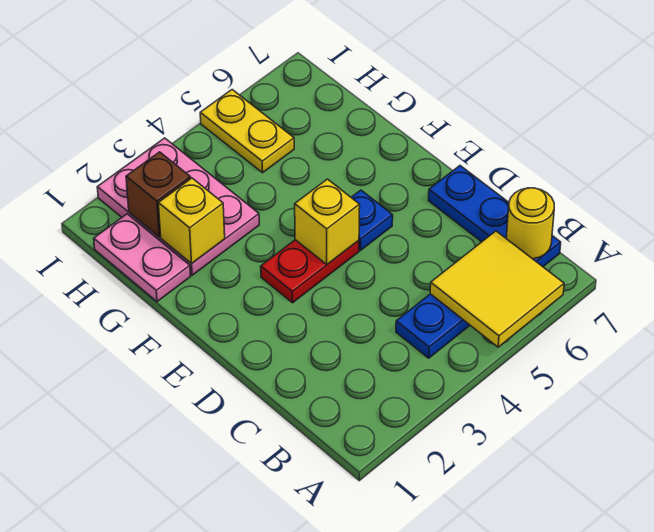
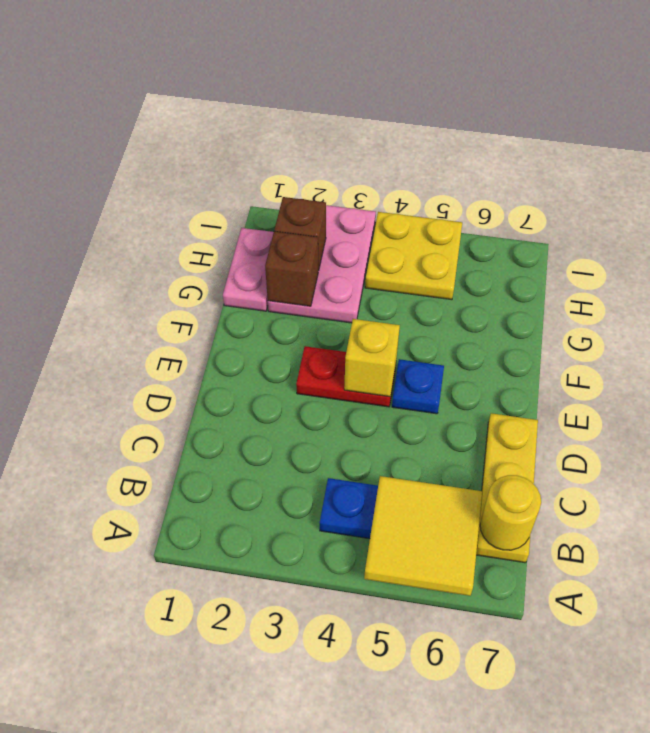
blue plate B7:D7 level 1 -> yellow plate B7:D7 level 1
yellow brick G2 level 2 -> brown brick G2 level 2
yellow plate H5:I5 level 1 -> yellow plate H4:I5 level 1

